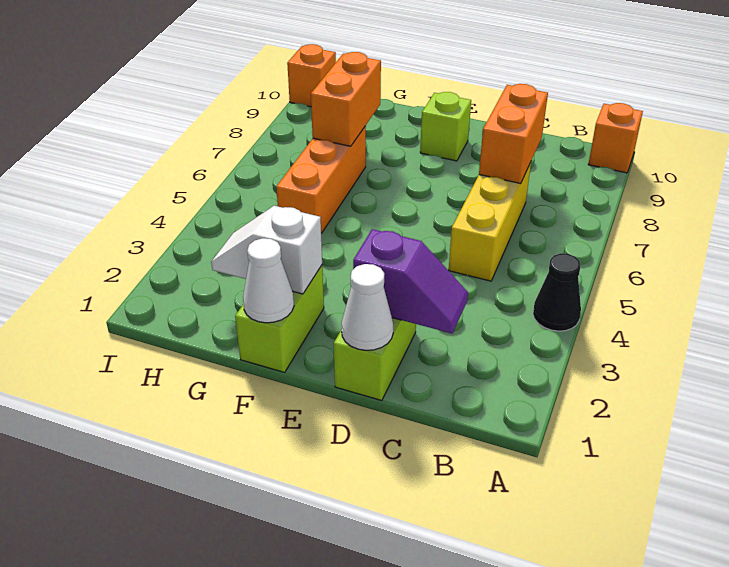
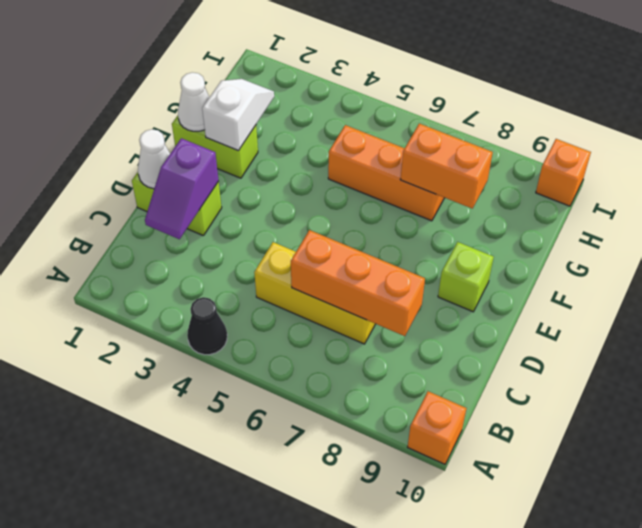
orange brick C7:C8 level 2 -> orange brick C6:C8 level 2

